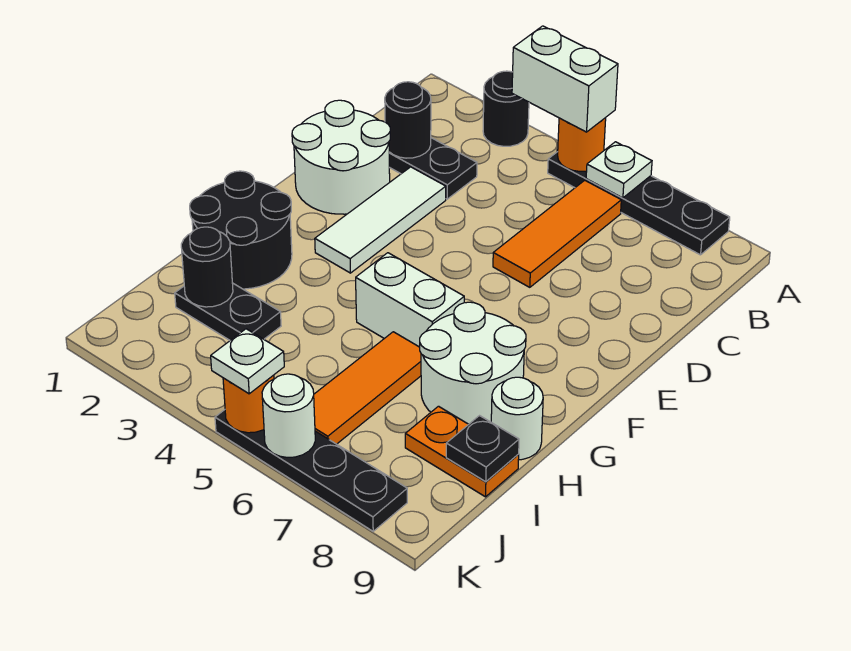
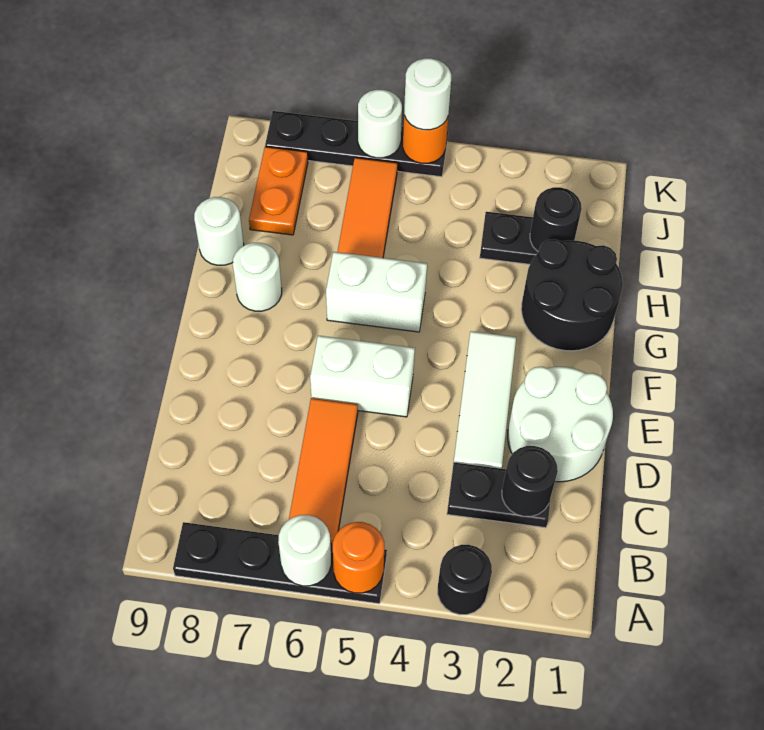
white brick A4:A5 level 3 -> white brick E5:E6 level 1
white plate A6 level 2 -> white round brick A6 level 2
white round brick G7:H8 level 1 -> white round brick G8 level 1
orange plate I8:I9 level 1 -> orange plate I8:J8 level 1
black plate I9 level 2 -> none
white plate K5 level 3 -> white round brick K5 level 3

